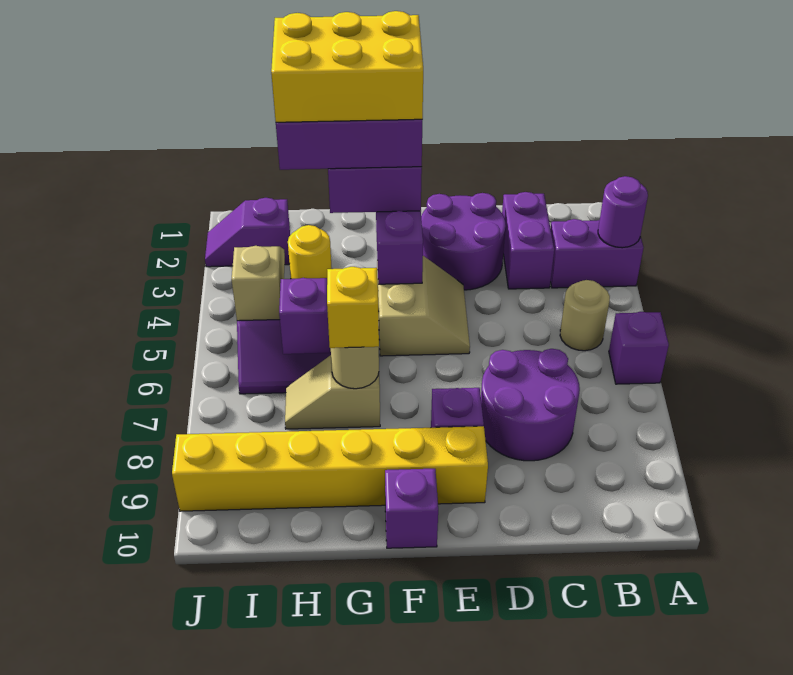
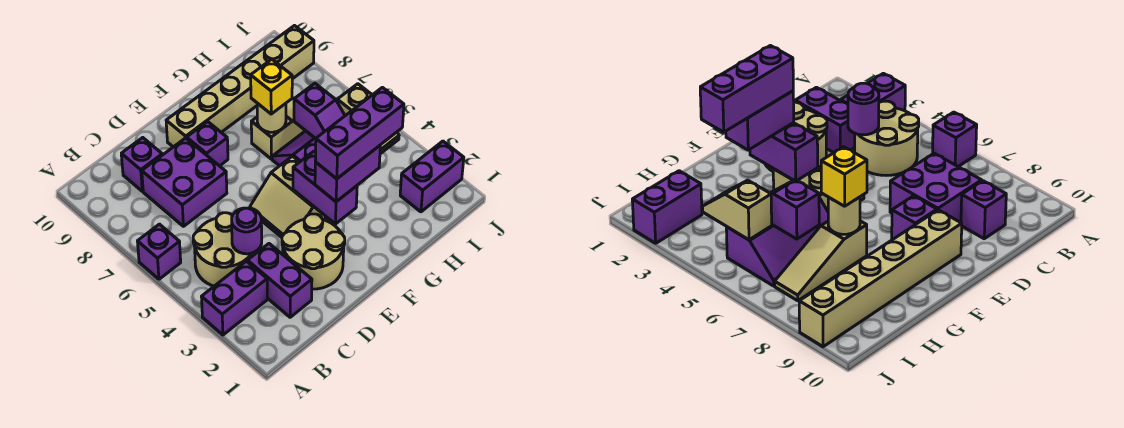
purple round brick A3 level 2 -> purple round brick C4 level 2
tan round brick B5 level 1 -> tan round brick B4:C5 level 1
purple round brick C7:D8 level 1 -> purple brick C7:D8 level 1
purple round brick D2:E3 level 1 -> tan round brick D2:E3 level 1
yellow brick E9:J9 level 1 -> tan brick E9:J9 level 1
yellow brick F2:H3 level 5 -> none
purple brick F10 level 1 -> purple brick C9 level 1
tan slope G7:H7 level 1 top G -> tan slope G7:I7 level 1 top G
yellow round brick H3 level 1 -> none
purple slope I2:J2 level 1 top I -> purple brick I2:J2 level 1

